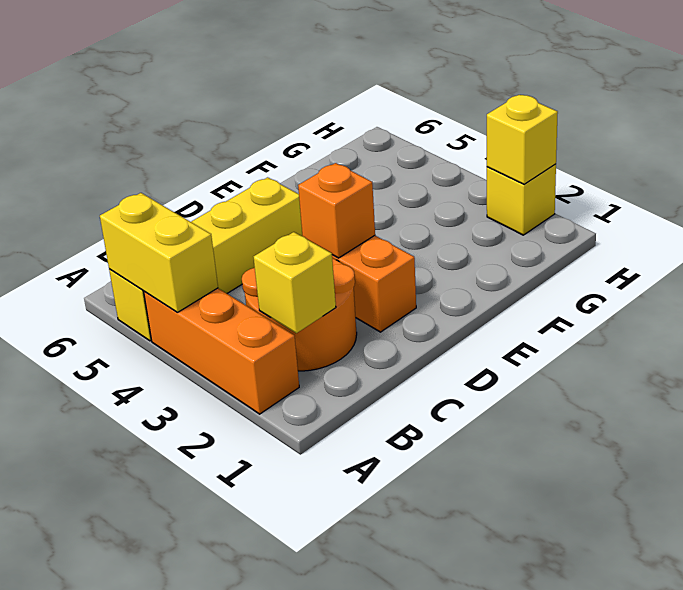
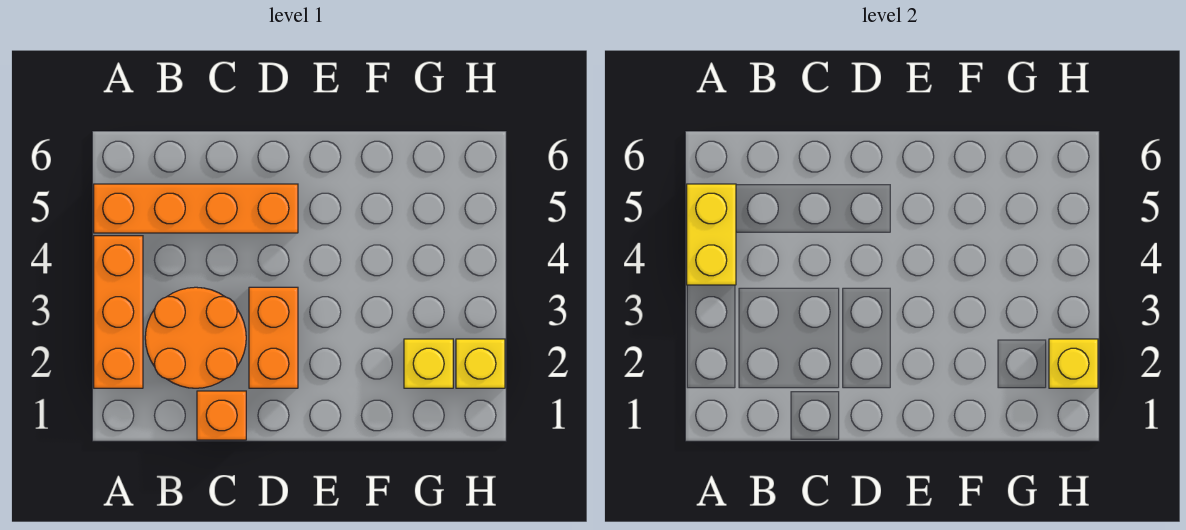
yellow brick A5:D5 level 1 -> orange brick A5:D5 level 1
yellow brick B2 level 2 -> yellow brick G2 level 1
orange brick D3 level 2 -> orange brick C1 level 1

